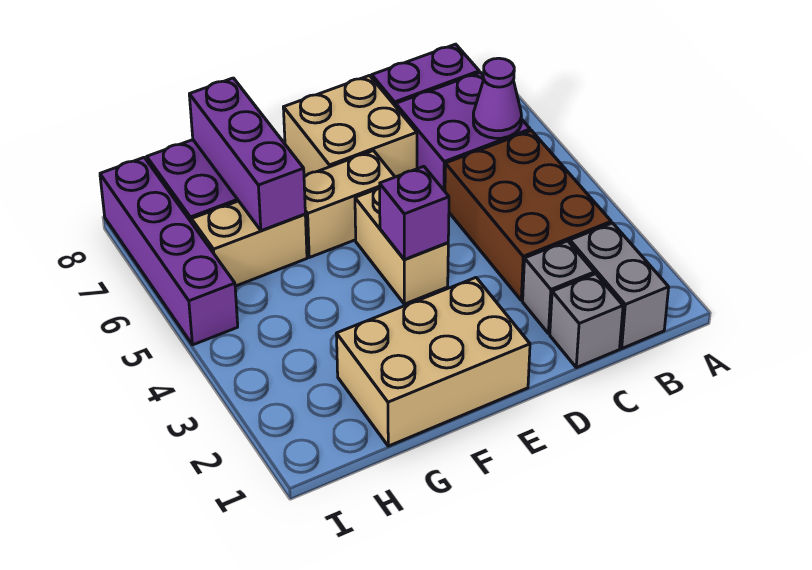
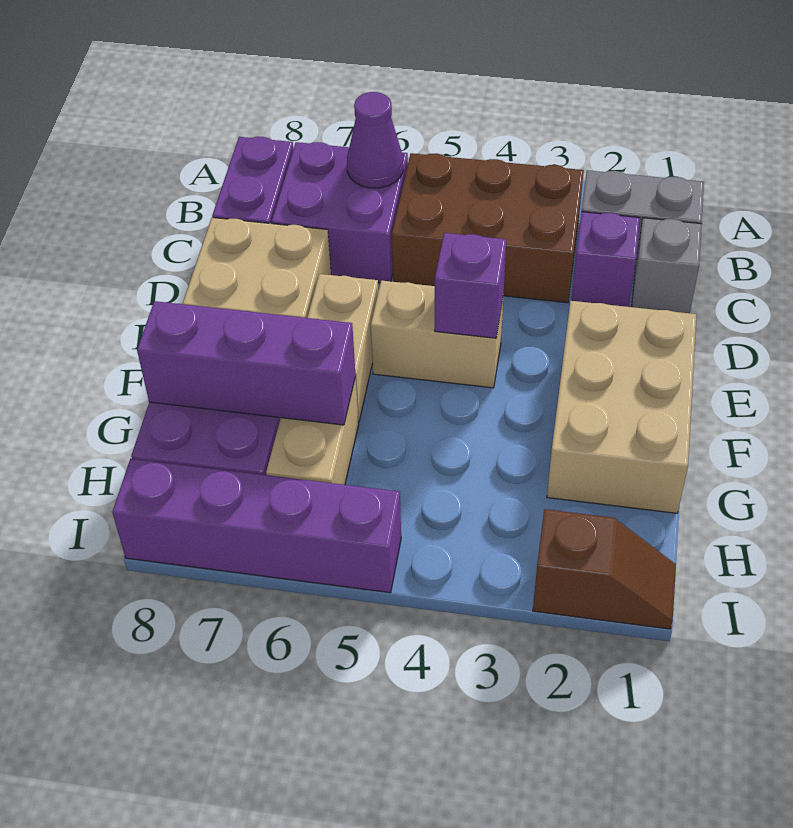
grey brick C2 level 1 -> purple brick C2 level 1
none -> brown slope I1:I2 level 1 top 2

